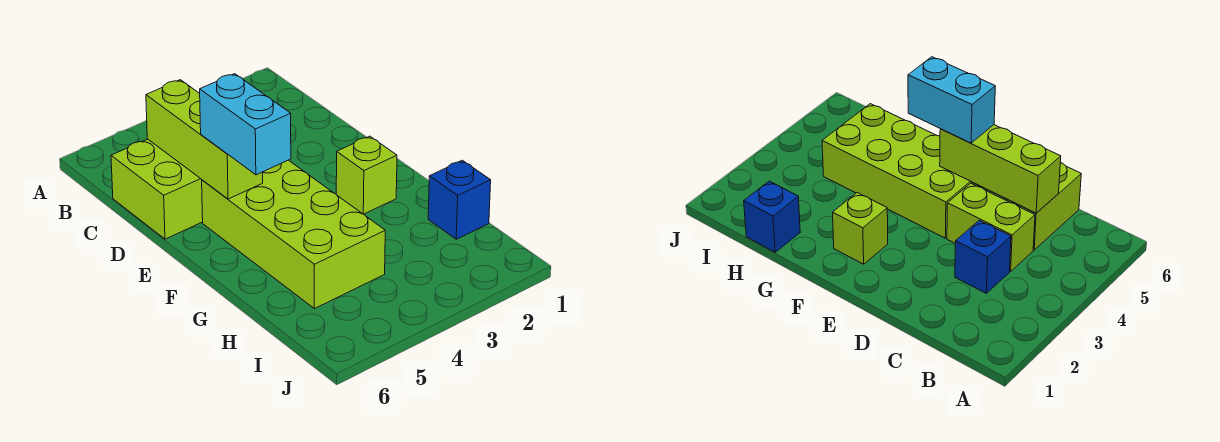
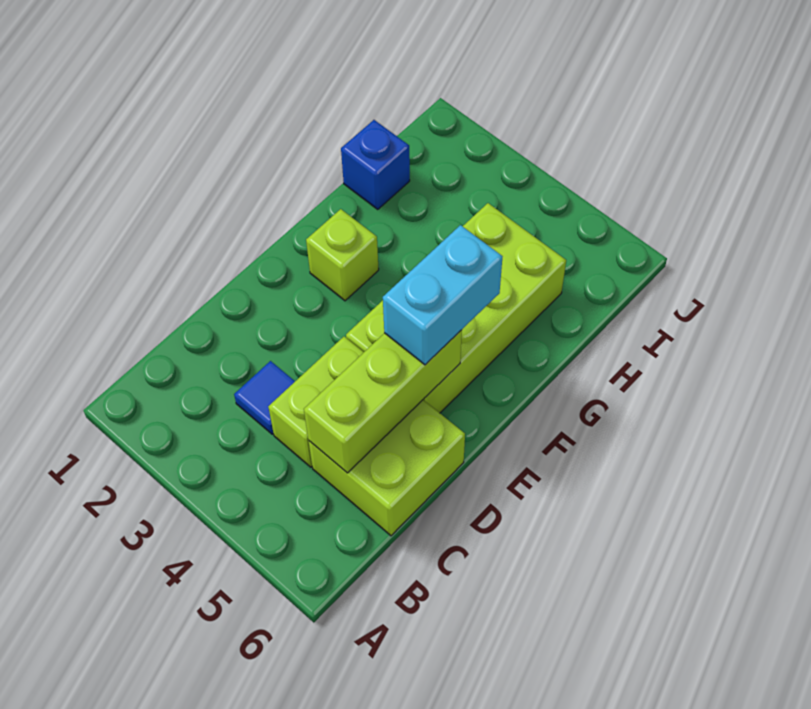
blue brick C3 level 1 -> blue tile C3 level 1

